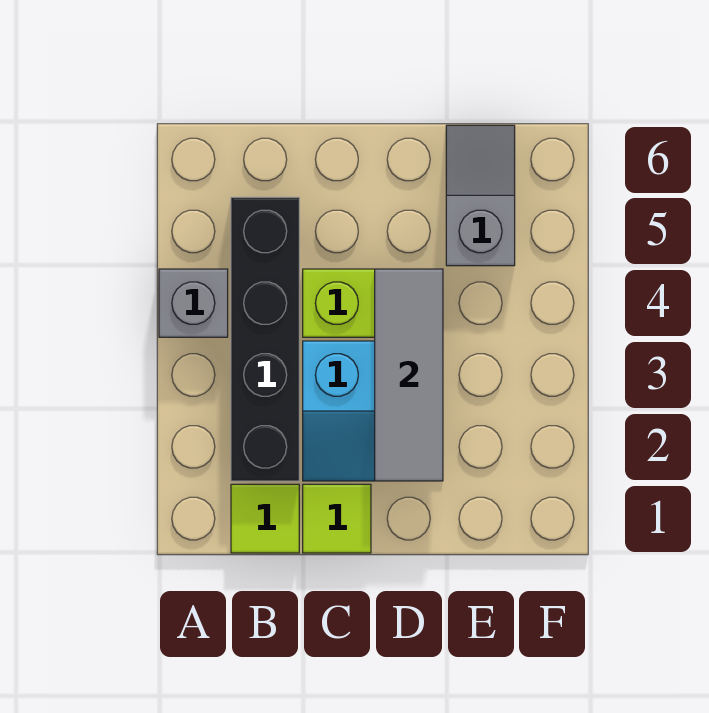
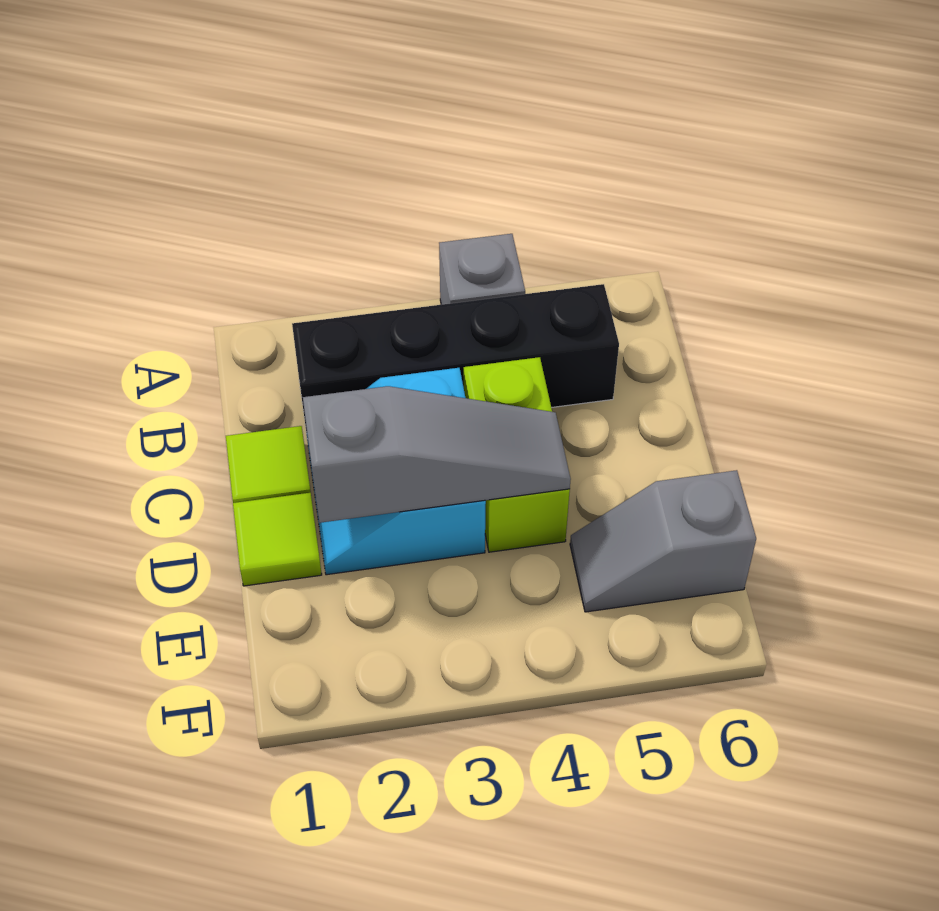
lime tile B1 level 1 -> lime tile D1 level 1
grey tile D2:D4 level 2 -> grey slope D2:D4 level 2 top 2
grey slope E5:E6 level 1 top 5 -> grey slope E5:E6 level 1 top 6

